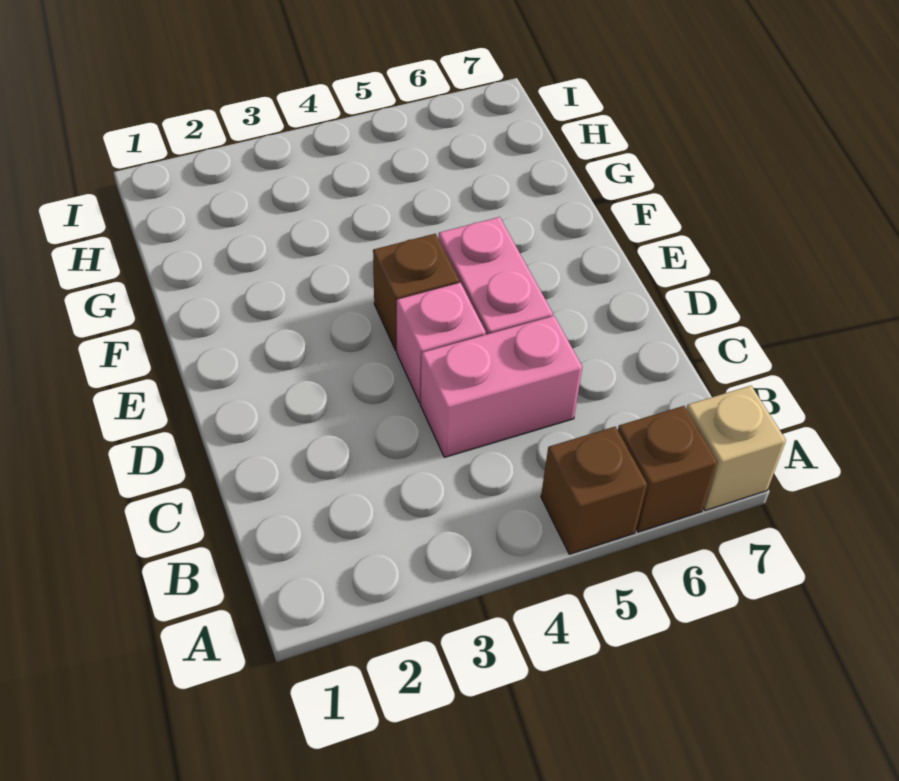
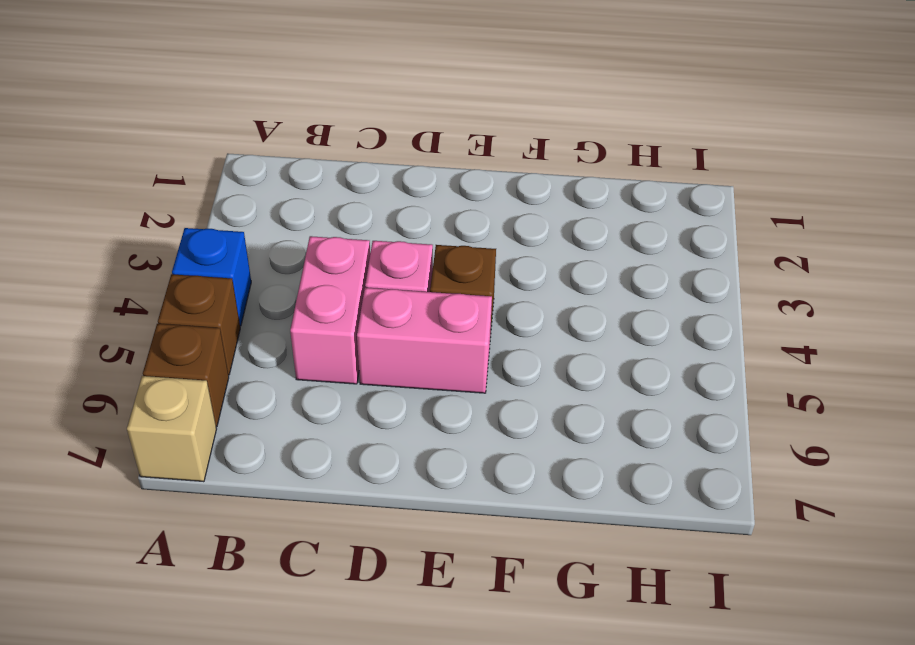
none -> blue brick A4 level 1

